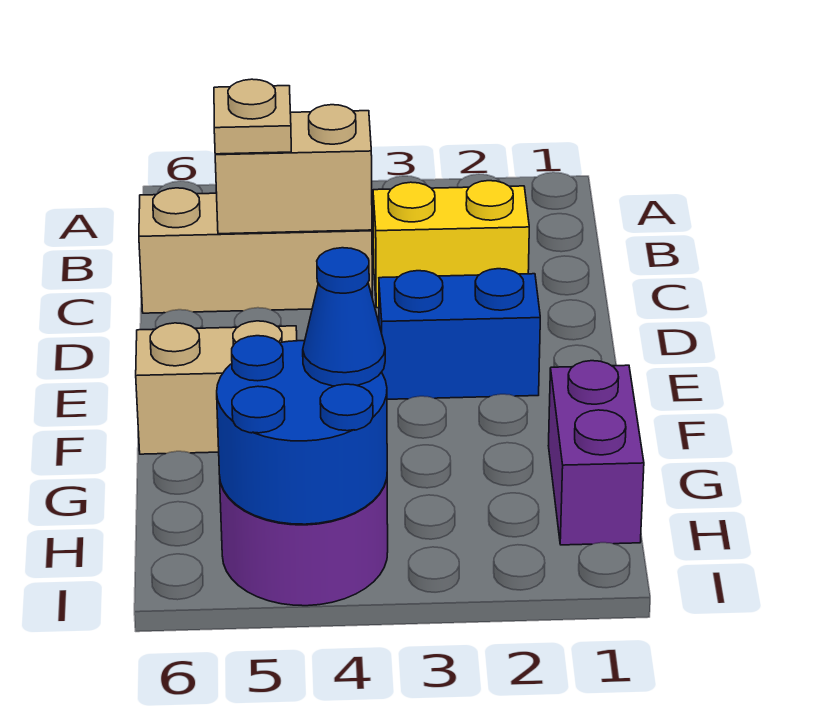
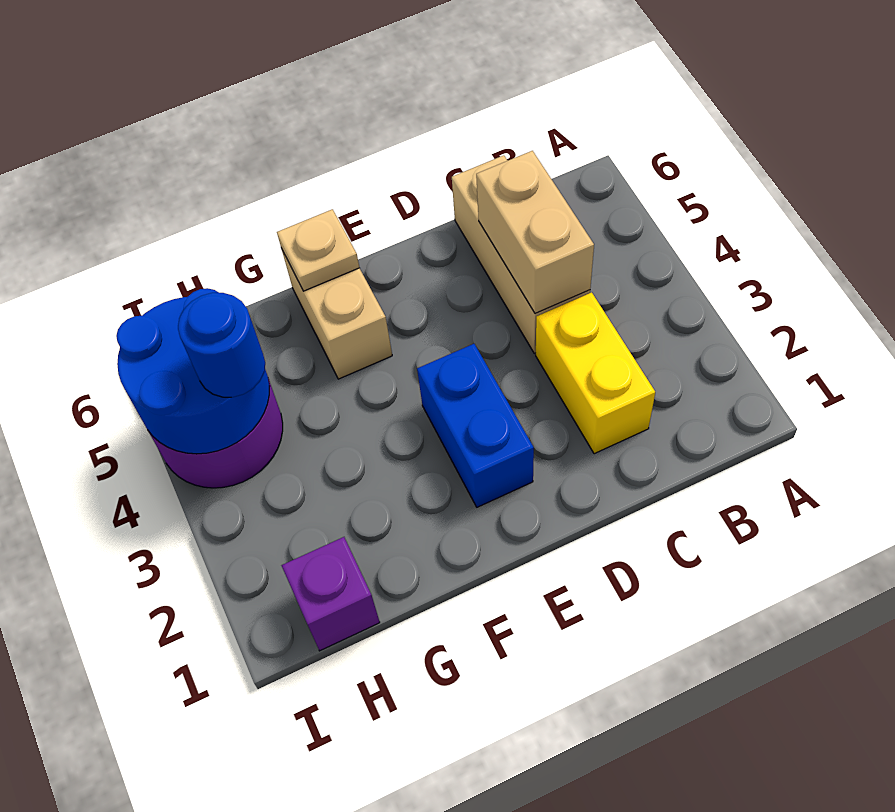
tan plate C5 level 3 -> tan plate F6 level 2
purple brick G1:H1 level 1 -> purple brick H1 level 1
blue cone H4 level 3 -> blue round brick H4 level 3

